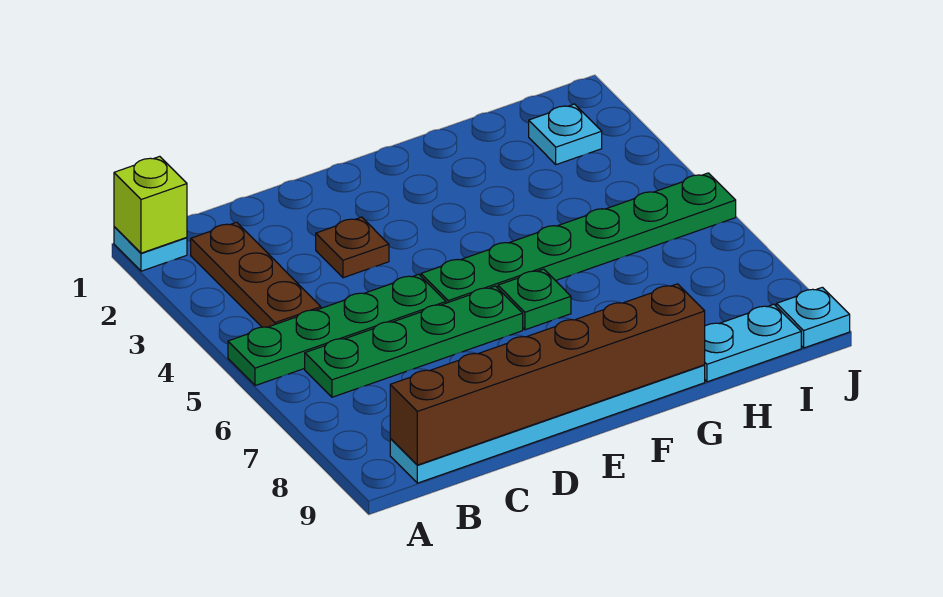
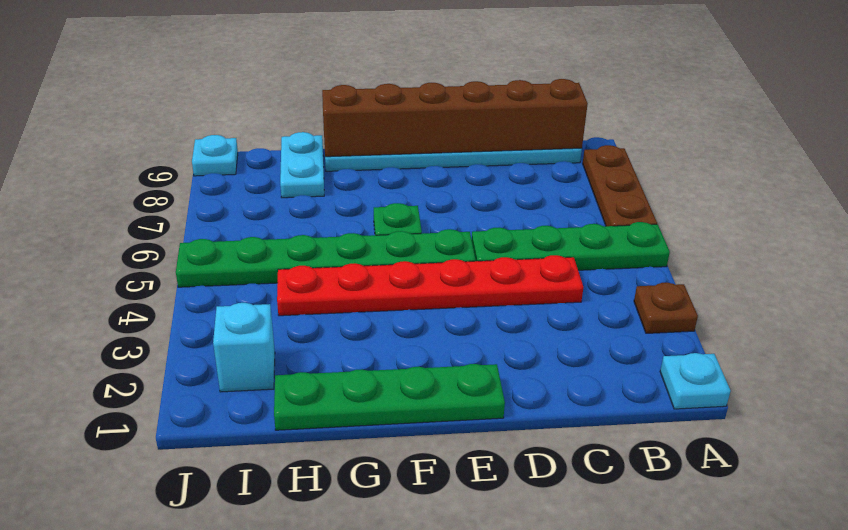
lime brick A1 level 2 -> none
brown plate B2:B4 level 1 -> brown plate A6:A8 level 1
green plate B6:E6 level 1 -> green plate E1:H1 level 1
none -> red plate C4:H4 level 1
brown plate D3 level 1 -> brown plate A3 level 1
cyan plate H9:I9 level 1 -> cyan plate H8:H9 level 1
cyan plate I2 level 1 -> cyan brick I2 level 1

